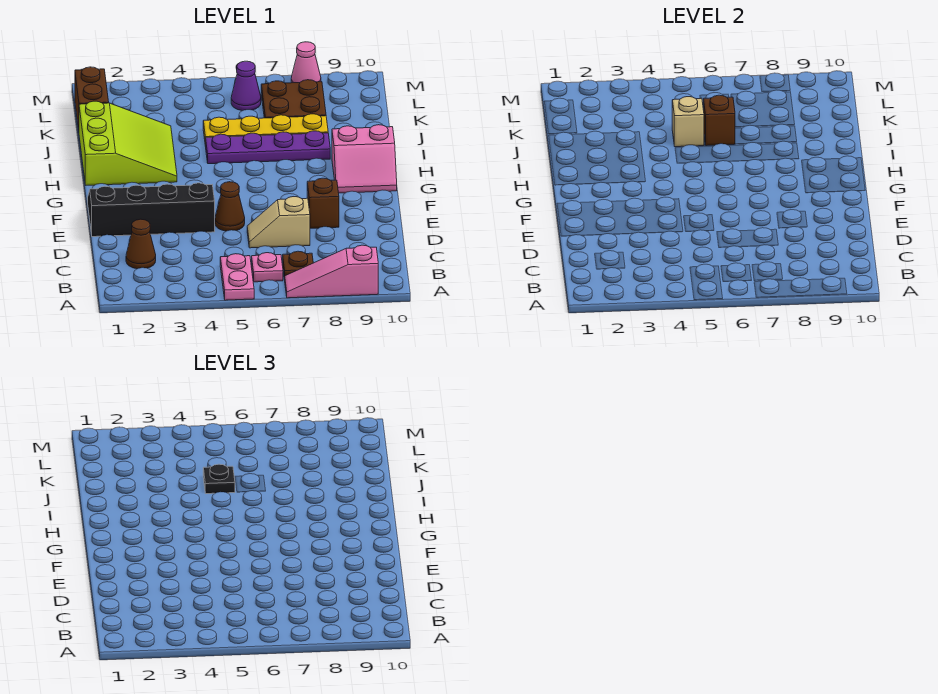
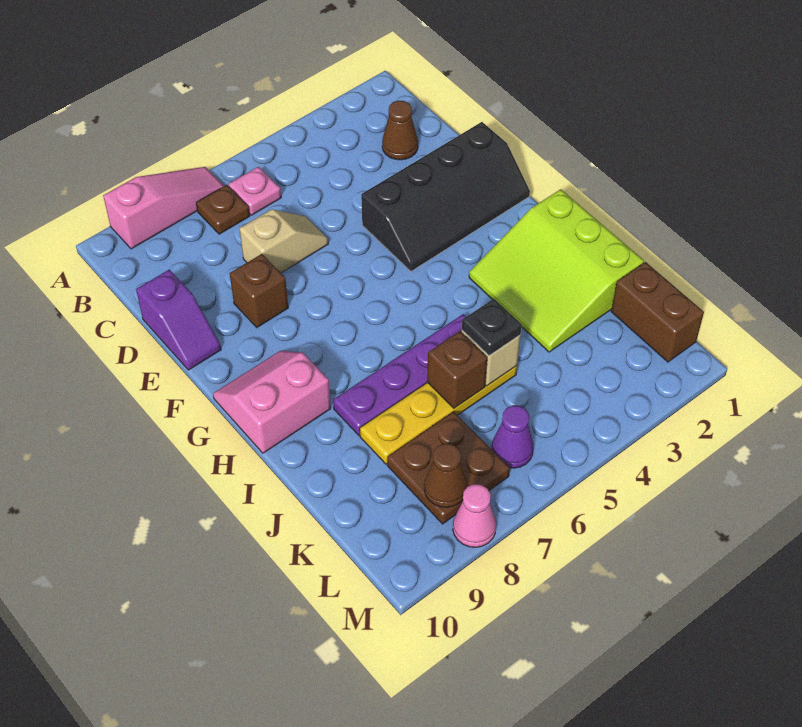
pink plate A5:B5 level 1 -> none
none -> purple slope D10:E10 level 1 top D
brown cone E5 level 1 -> brown cone L8 level 2

